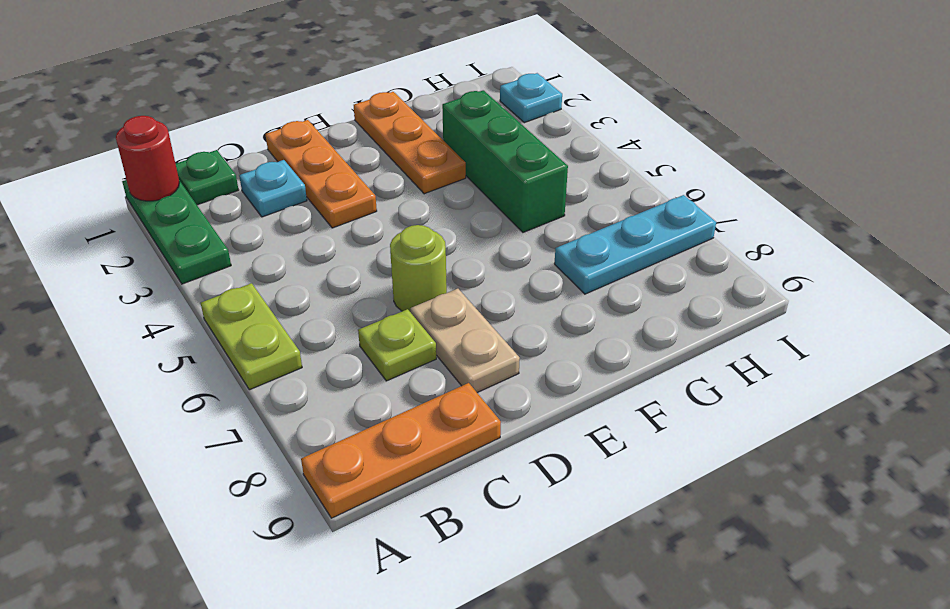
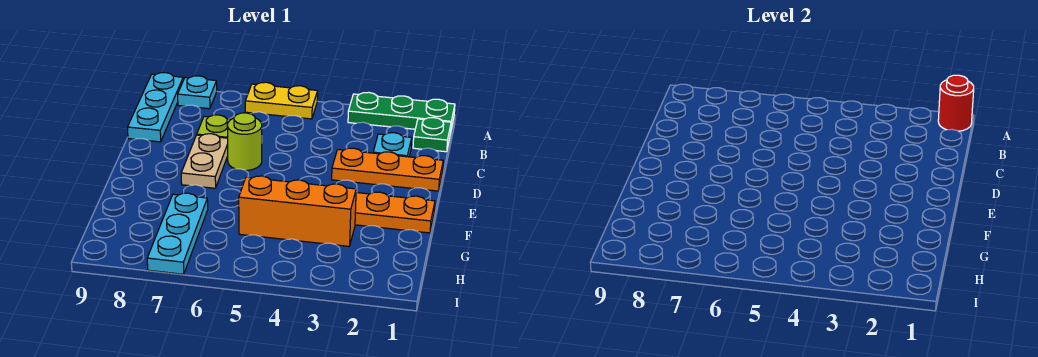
lime plate A5:A6 level 1 -> yellow plate A5:A6 level 1
orange plate A9:C9 level 1 -> cyan plate A9:C9 level 1
tan plate D7:D8 level 1 -> tan plate D7:E7 level 1
green brick G3:G5 level 1 -> orange brick G3:G5 level 1
cyan plate I2 level 1 -> cyan plate A8 level 1

